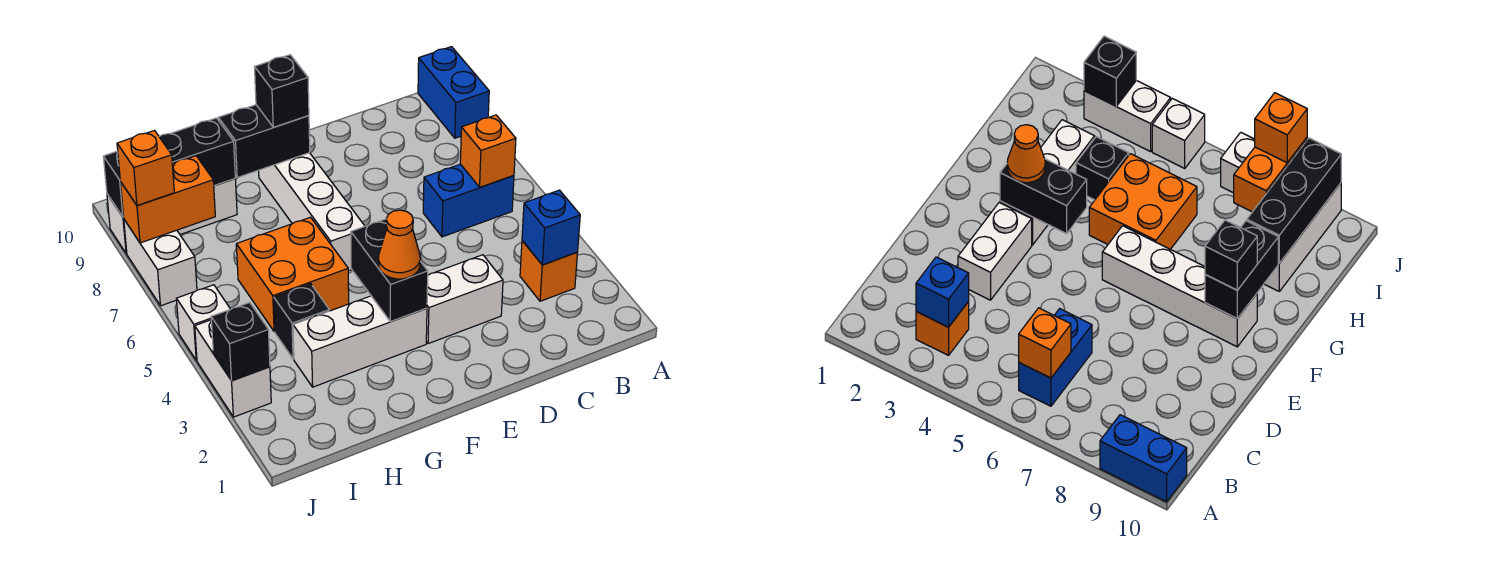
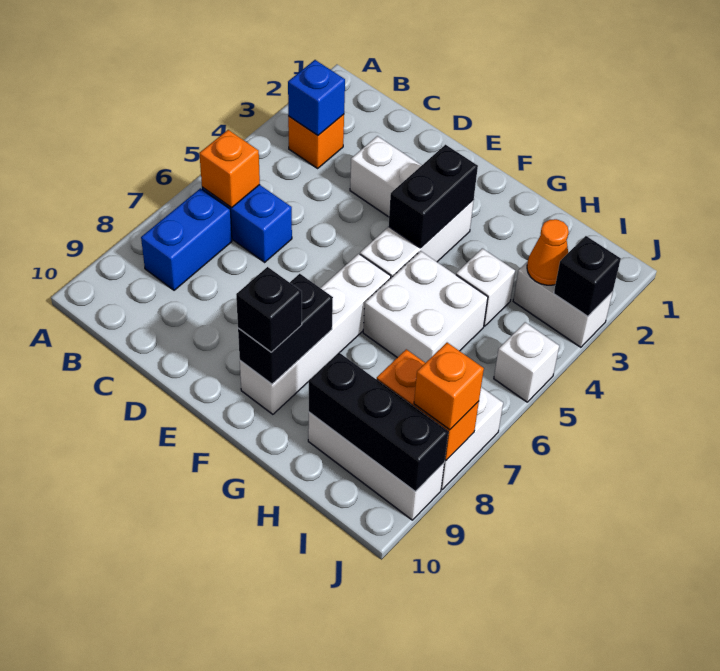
blue brick A9:A10 level 1 -> blue brick B7:B8 level 1
white brick F3:H3 level 1 -> white brick F3:F5 level 1
orange cone F3 level 3 -> orange cone I3 level 2
black brick F9:G9 level 2 -> black brick F8:F9 level 2
orange brick G5:H6 level 1 -> white brick G5:H6 level 1
black brick H4 level 1 -> white brick H4 level 1
white brick J3:J4 level 1 -> white brick I3:J3 level 1

